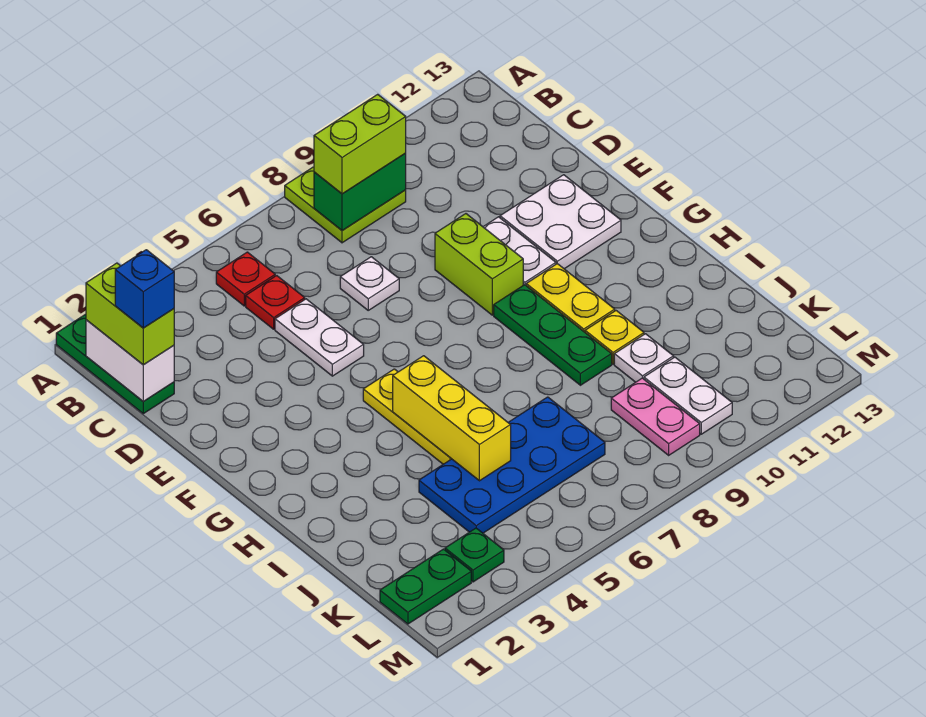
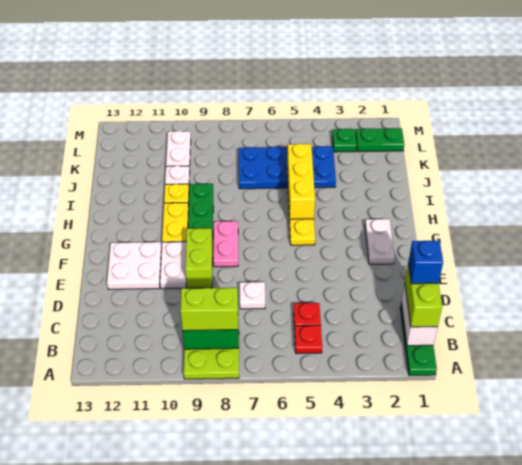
white plate D5:E5 level 1 -> white plate F2:G2 level 1
pink plate K9:L9 level 1 -> pink plate F8:G8 level 1

